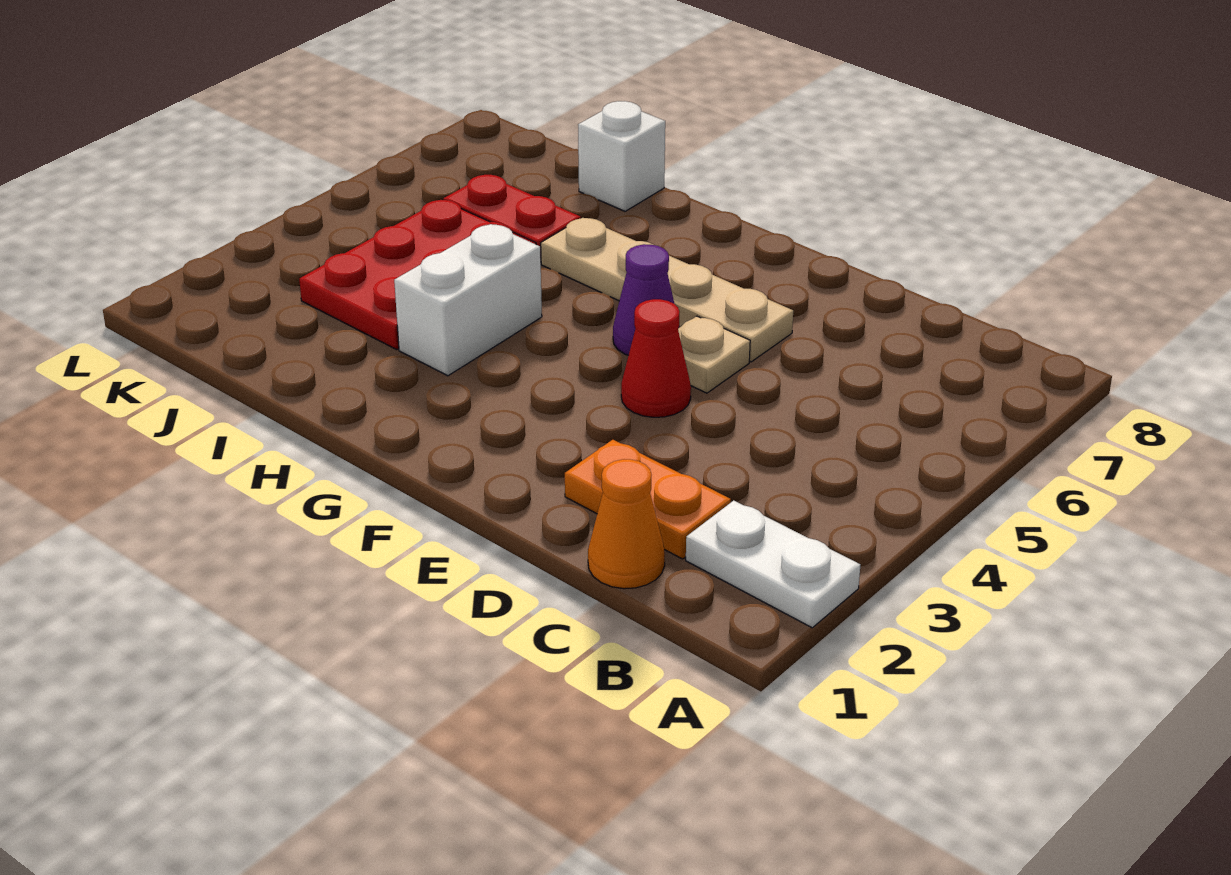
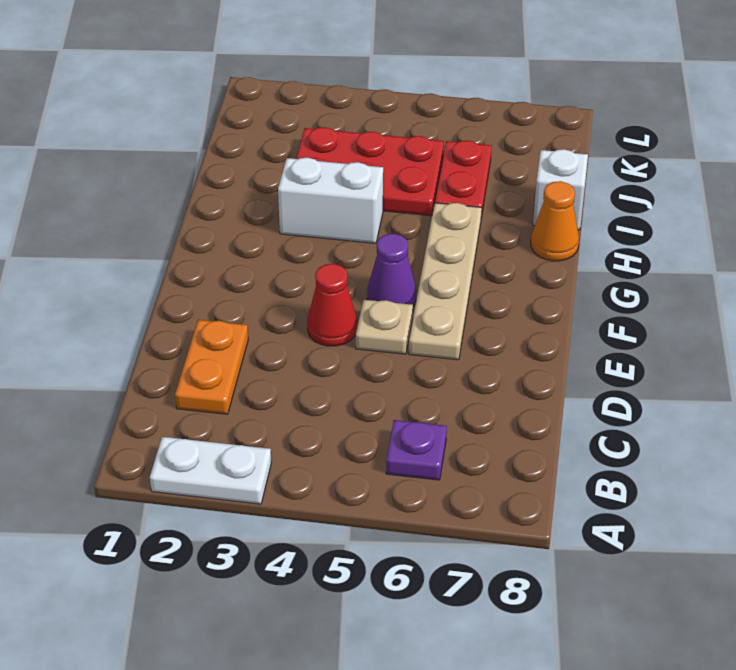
white plate A2:B2 level 1 -> white plate A2:A3 level 1
none -> purple plate B6 level 1
orange cone C1 level 1 -> orange cone H8 level 1

